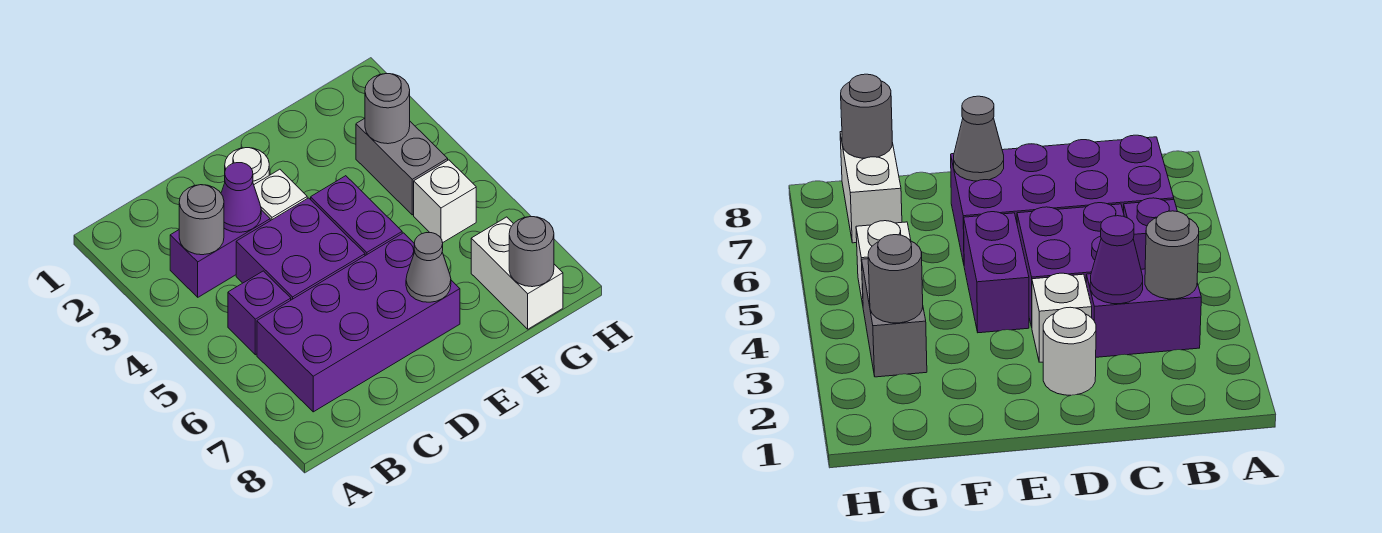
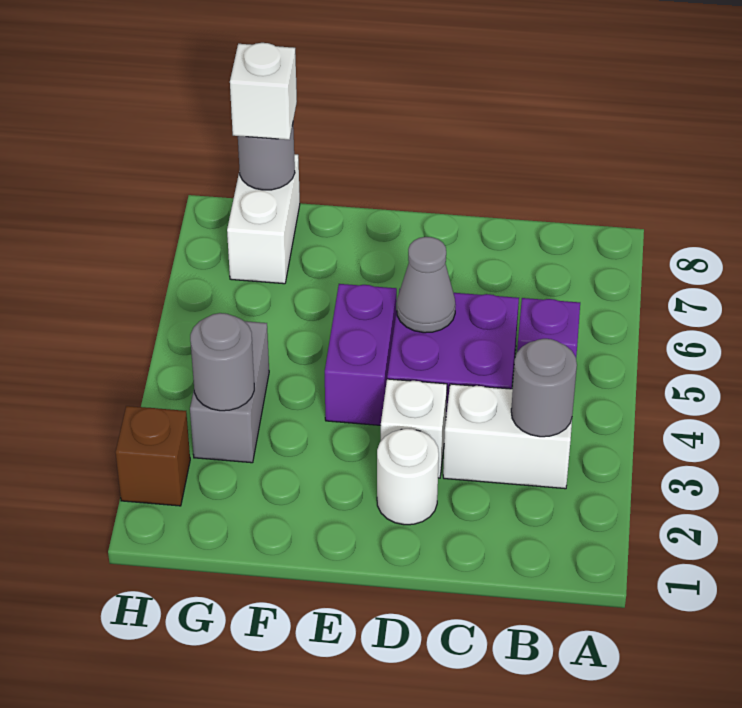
purple brick B3:C3 level 1 -> white brick B3:C3 level 1
purple brick B6:E7 level 1 -> none
purple cone C3 level 2 -> none
grey cone E7 level 2 -> grey cone D5 level 2
white brick G5 level 1 -> white brick G8 level 3
none -> brown brick H2 level 1

